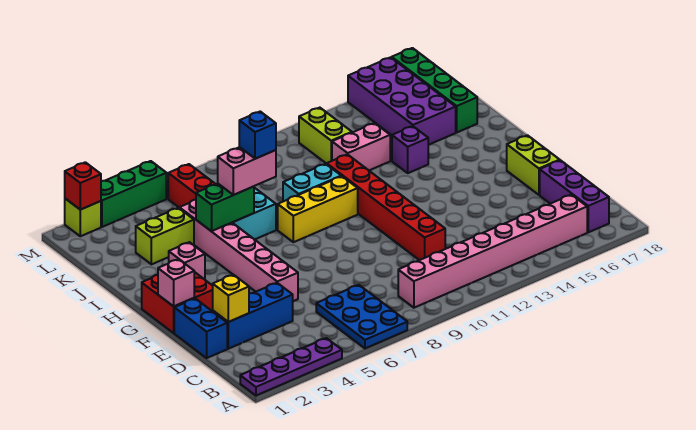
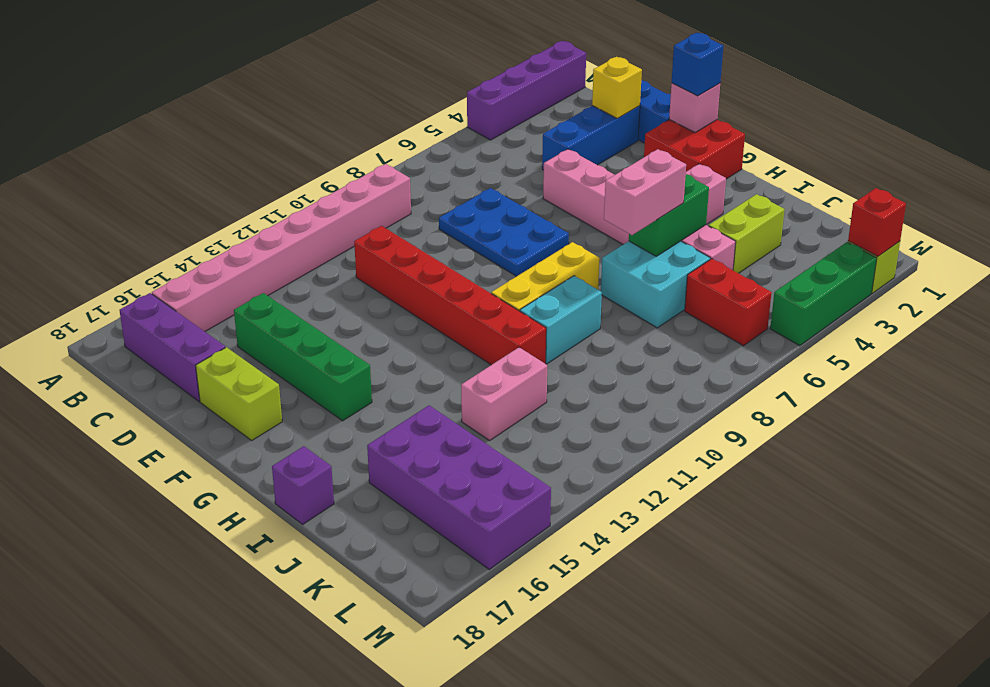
purple plate A1:A4 level 1 -> purple brick A1:A4 level 1
blue plate A6:C7 level 1 -> blue plate D7:F8 level 1
blue brick I7 level 4 -> blue brick F1 level 3
purple brick I14 level 1 -> purple brick I18 level 1
green brick J17:M17 level 1 -> green brick D15:G15 level 1
lime brick K12:L12 level 1 -> none

